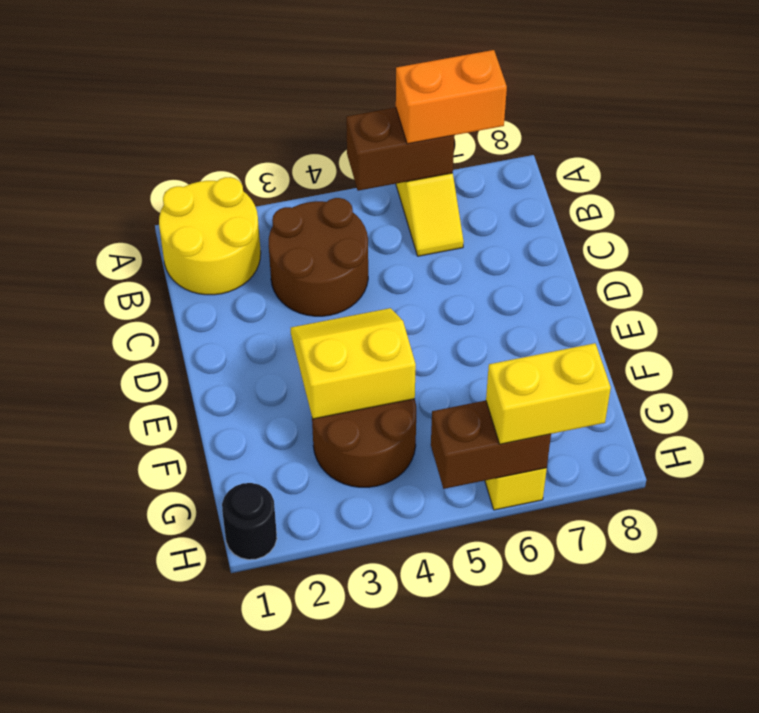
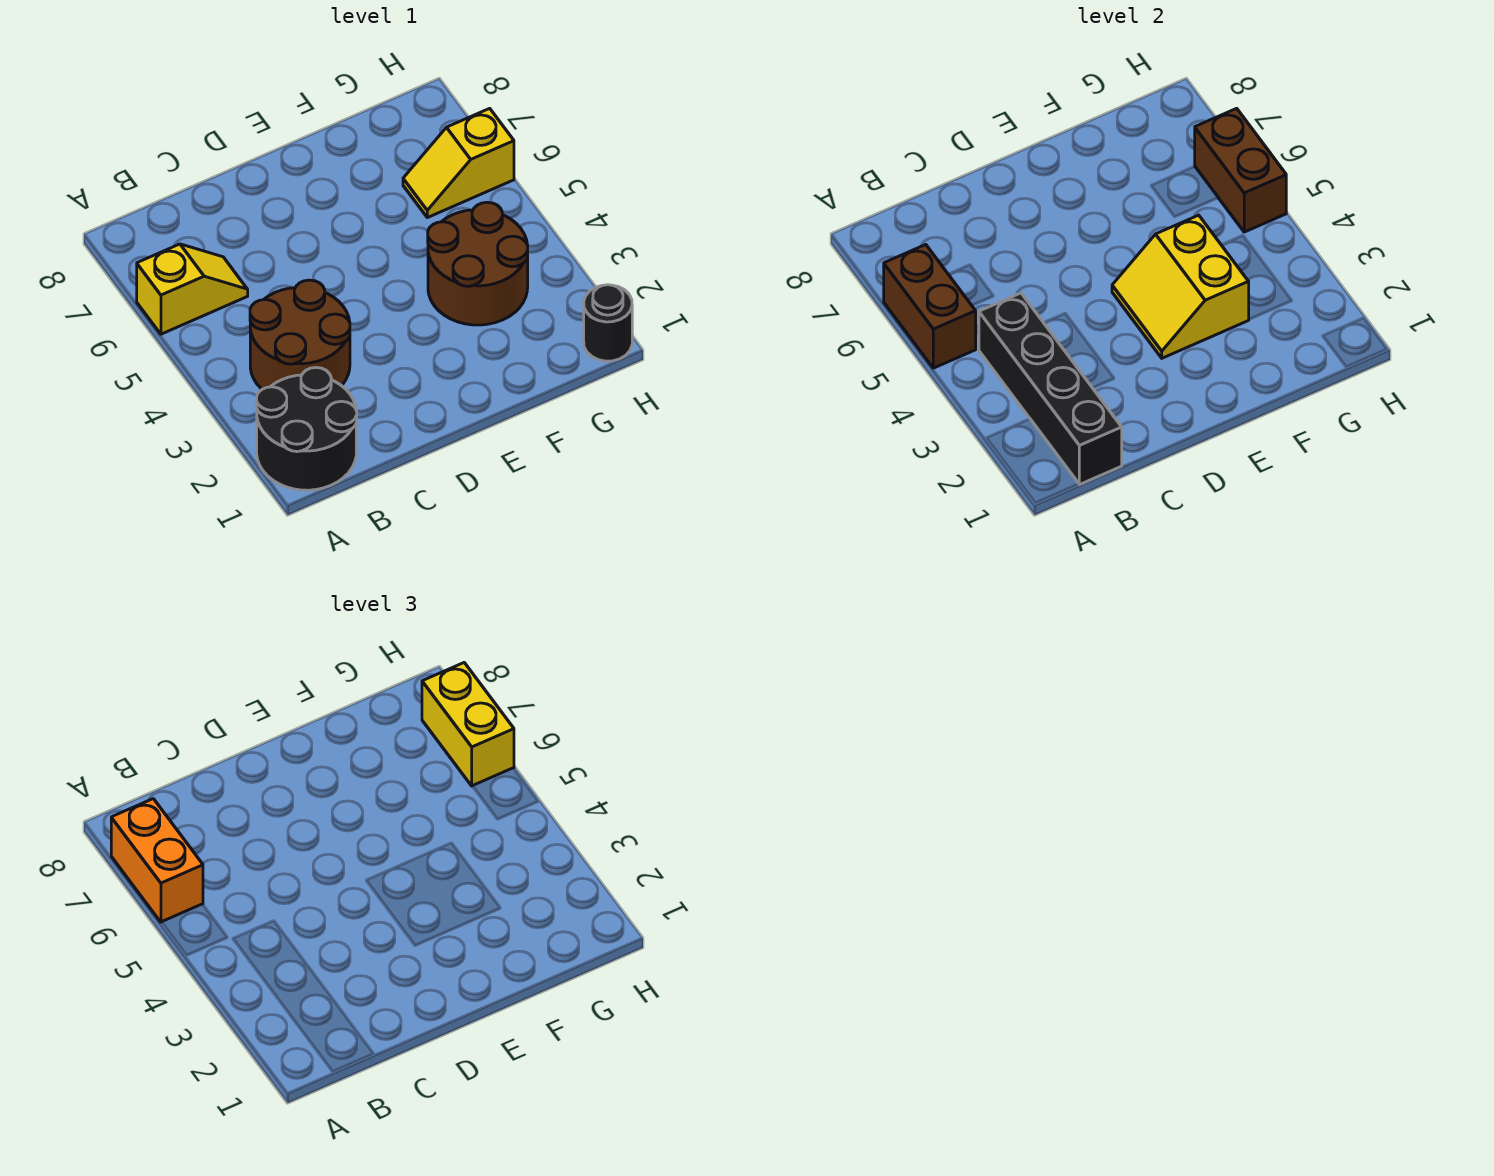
yellow round brick A1:B2 level 1 -> black round brick A1:B2 level 1
none -> black brick B1:B4 level 2

